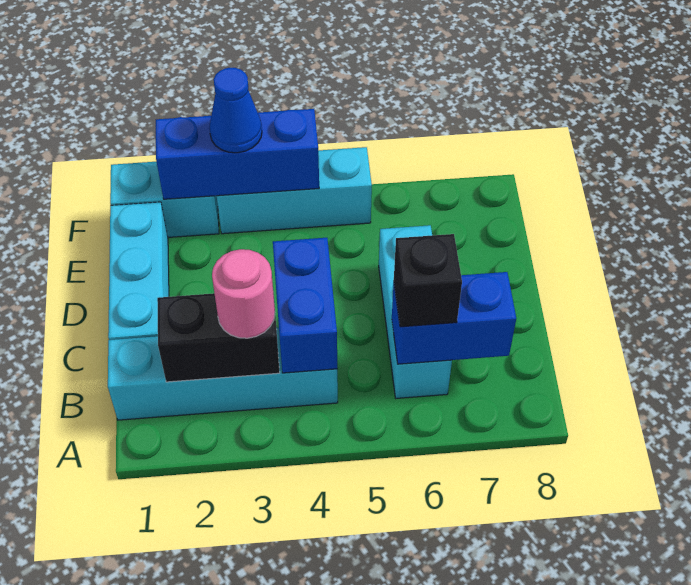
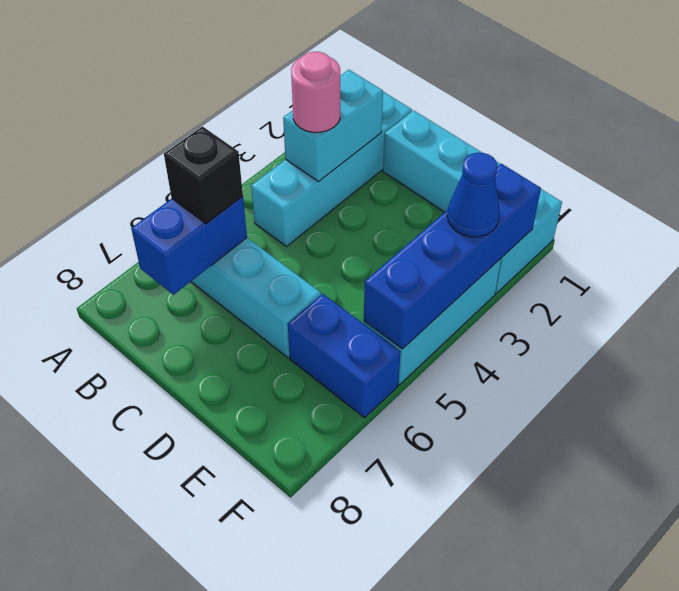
black brick B2:B3 level 2 -> cyan brick B2:B3 level 2
blue brick B4:C4 level 2 -> blue brick E6:F6 level 1
blue brick F2:F4 level 2 -> blue brick F2:F5 level 2

